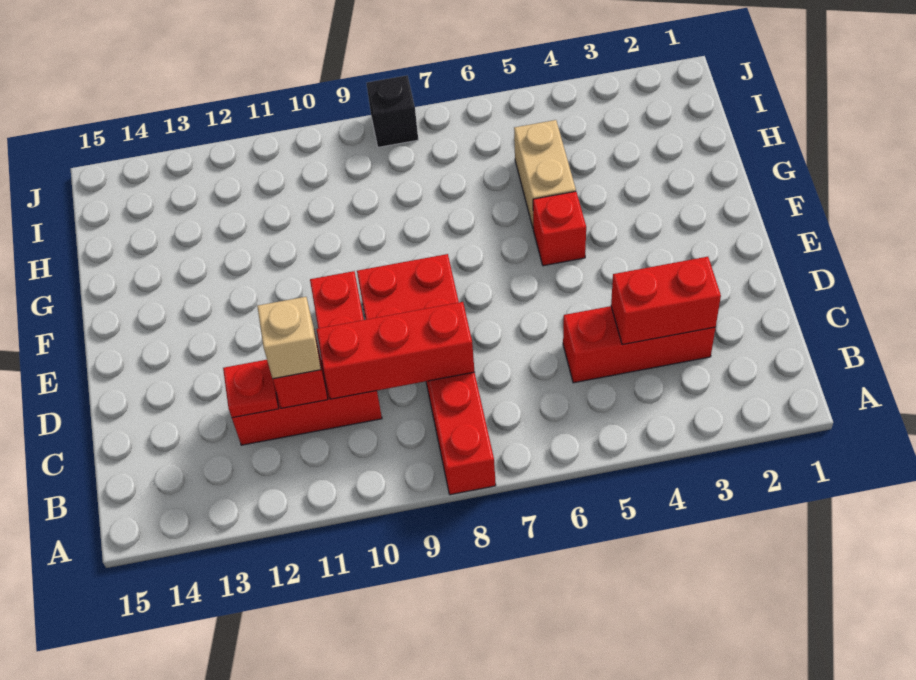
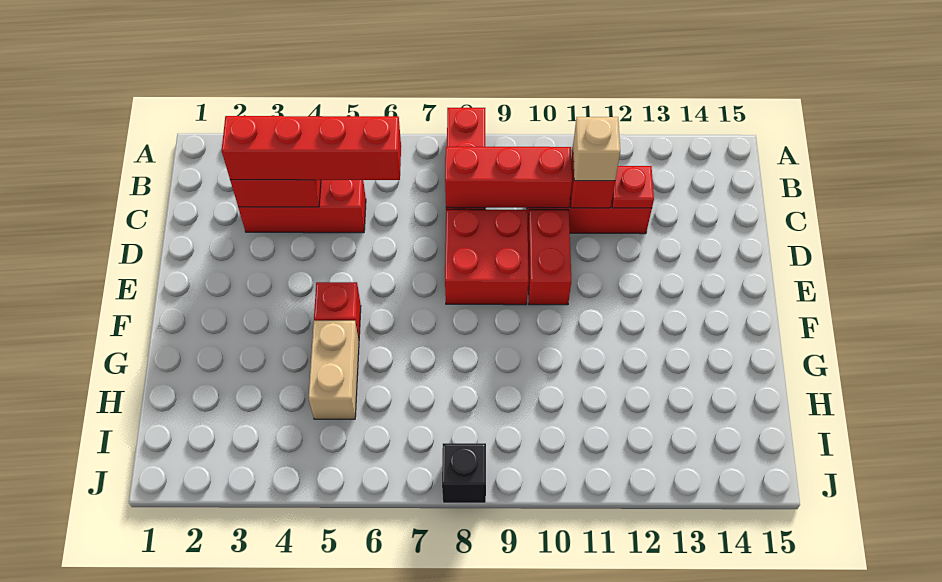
none -> red brick C3:C6 level 3

